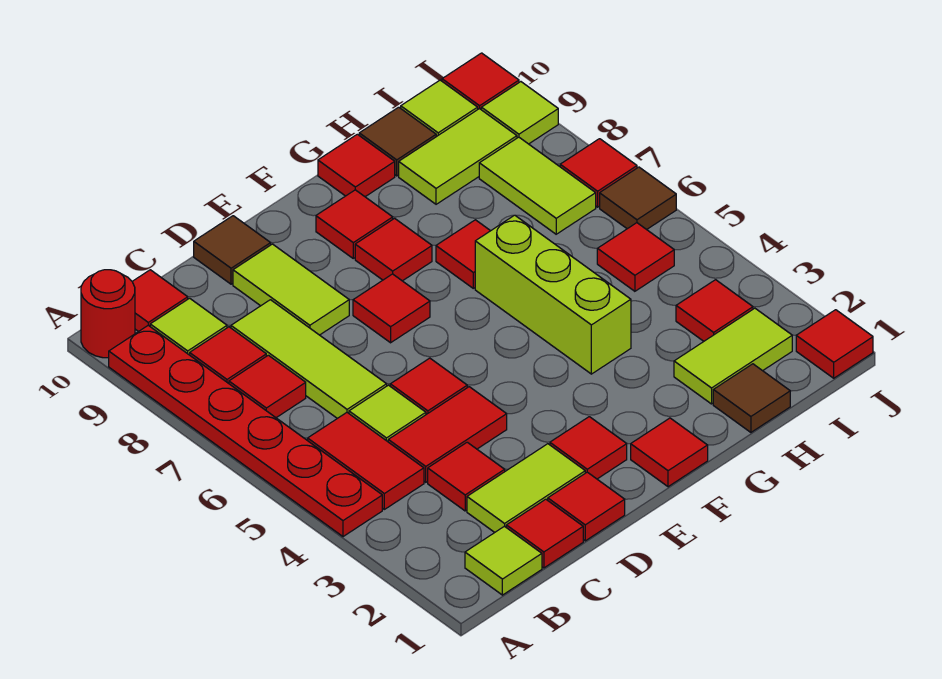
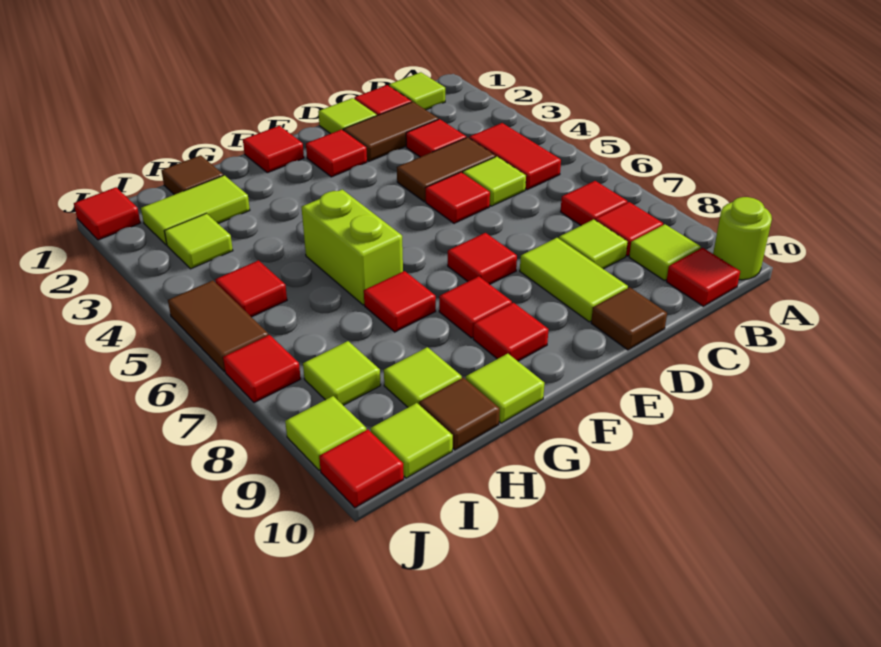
red plate A4:A9 level 1 -> none
red round brick A10 level 1 -> lime round brick A10 level 1
lime tile C2:D2 level 1 -> brown tile C2:D2 level 1
red tile C4:D4 level 1 -> brown tile C4:D4 level 1
lime tile C6:C8 level 1 -> lime tile C8 level 1
red tile D1 level 1 -> lime tile D1 level 1
lime brick G4:G6 level 1 -> lime brick G5:G6 level 1
red tile G10 level 1 -> lime tile G10 level 1
lime tile H9:I9 level 1 -> lime tile H9 level 1
red tile I3 level 1 -> lime tile I3 level 1
lime tile I7:I8 level 1 -> lime tile I8 level 1
brown tile J6 level 1 -> brown tile J5:J6 level 1

